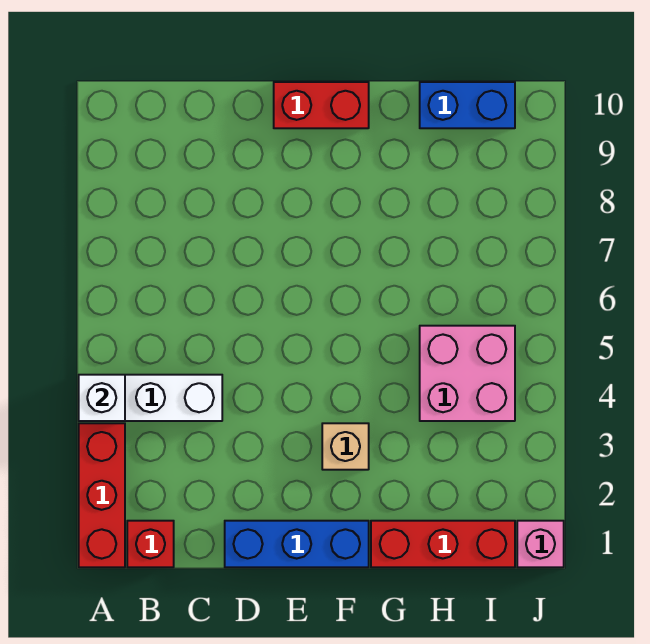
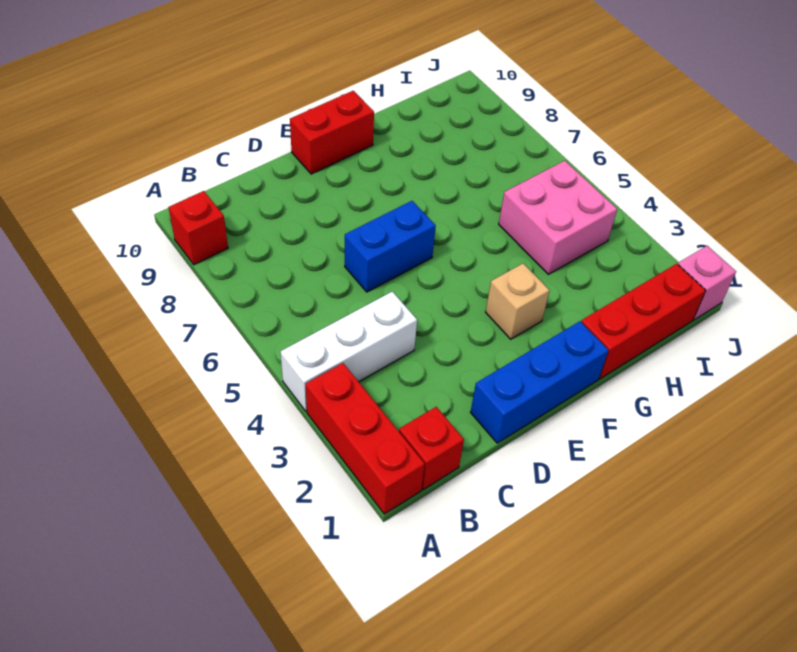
white brick A4 level 2 -> none
none -> red brick A9 level 1
blue brick H10:I10 level 1 -> blue brick D6:E6 level 1

